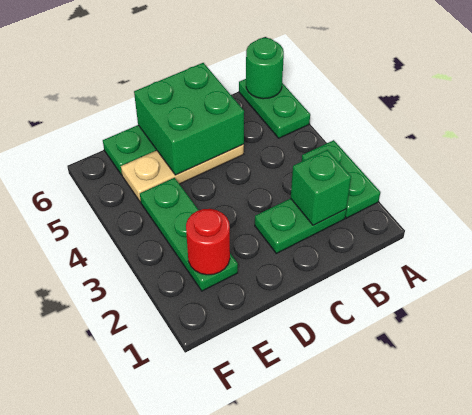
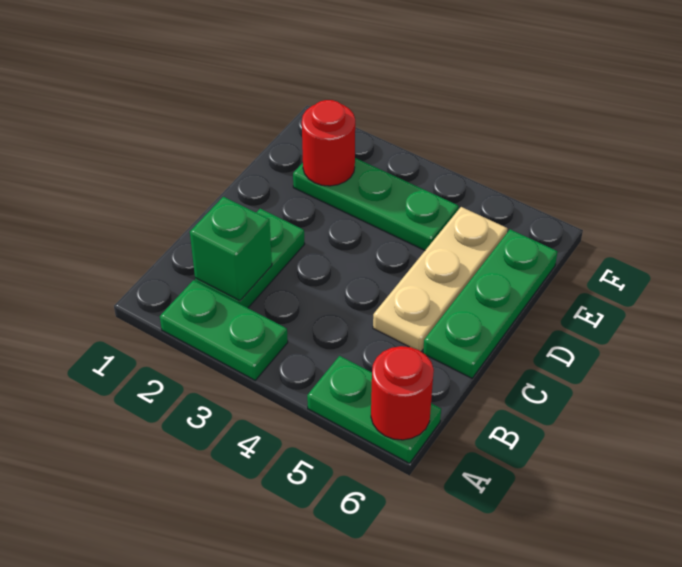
green round brick A6 level 2 -> red round brick A6 level 2
green brick C5:D6 level 2 -> none

